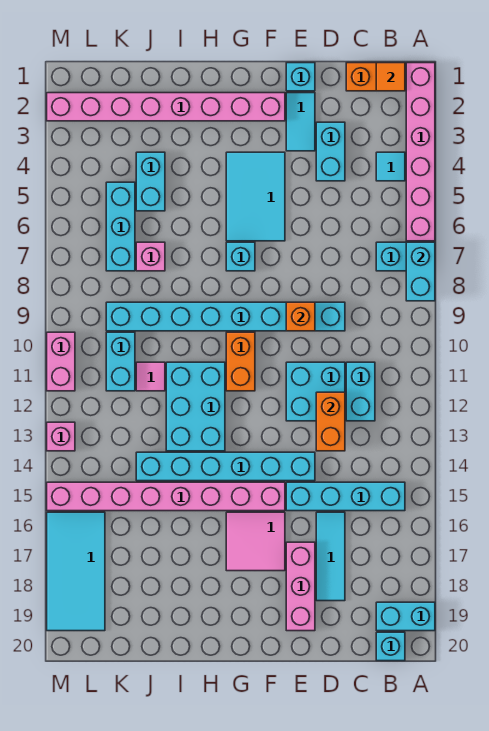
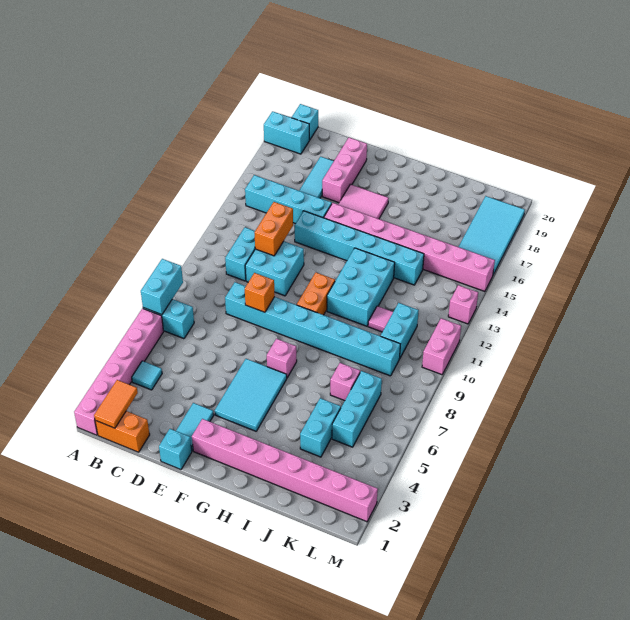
orange tile B1 level 2 -> orange tile B1:B2 level 2
cyan brick D3:D4 level 1 -> none
cyan brick G7 level 1 -> pink brick G7 level 1

